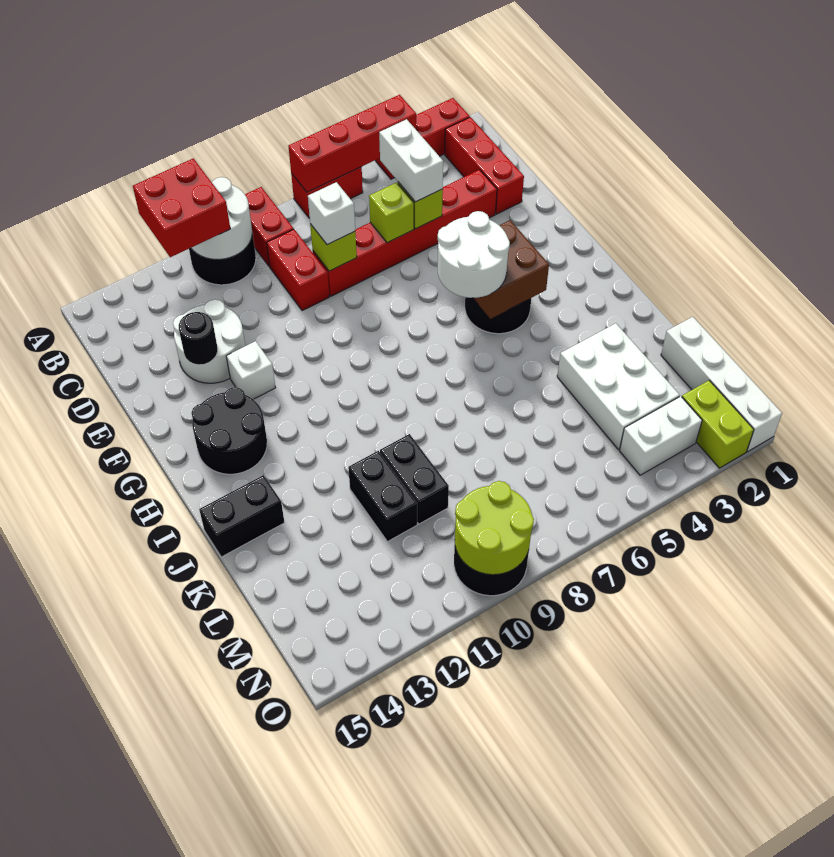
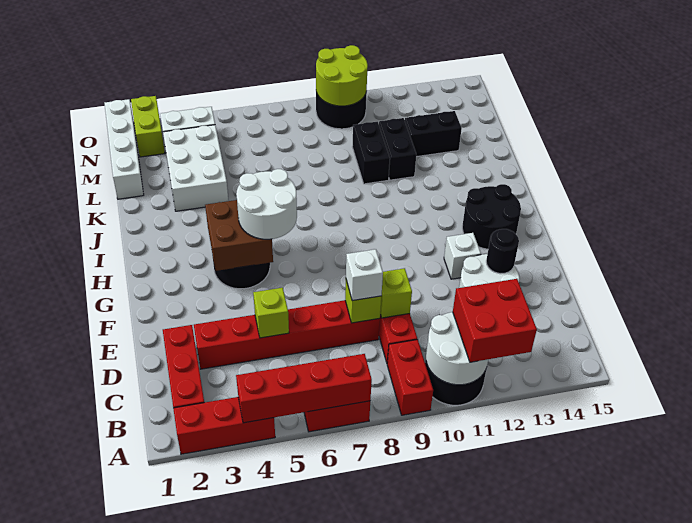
white brick C5:D5 level 3 -> none
lime brick D6 level 2 -> lime brick D9 level 2
black brick J14:J15 level 1 -> black brick L12:L13 level 1

